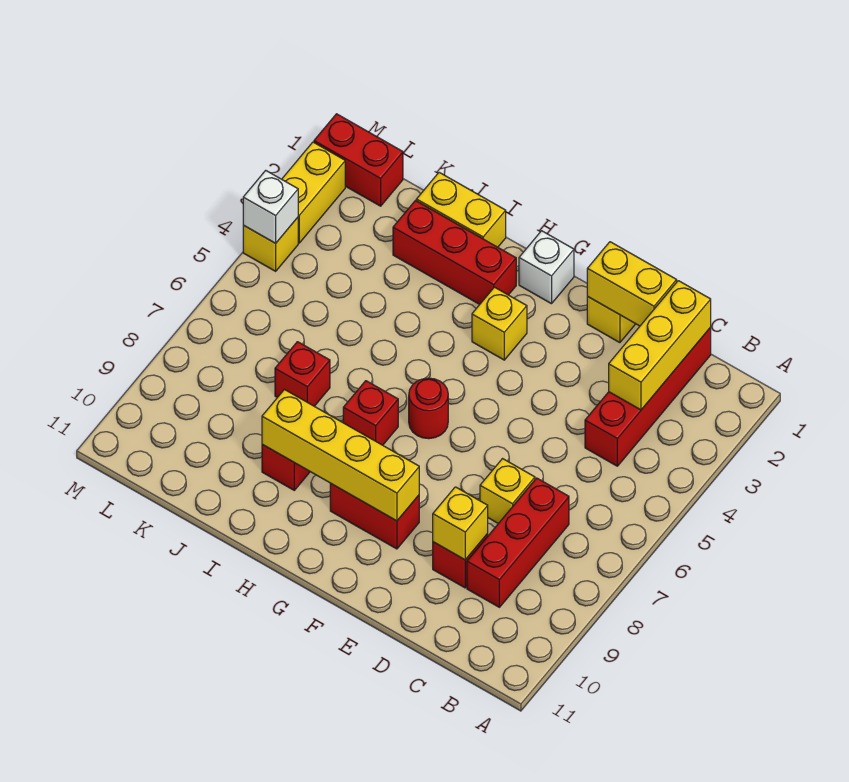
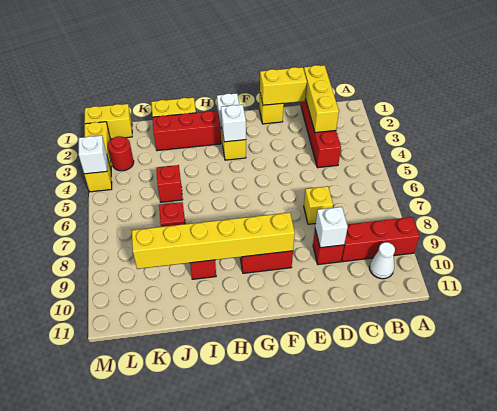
none -> white cone B10 level 1
red brick C7:C9 level 1 -> red brick A9:C9 level 1
yellow brick D9 level 2 -> white brick D9 level 2
yellow brick F9:I9 level 2 -> yellow brick F9:K9 level 2
none -> white brick G3 level 2
red round brick G6 level 1 -> red round brick L3 level 1
red brick H7 level 1 -> red brick J5 level 1
red brick L1:M1 level 1 -> yellow brick L1:M1 level 1

